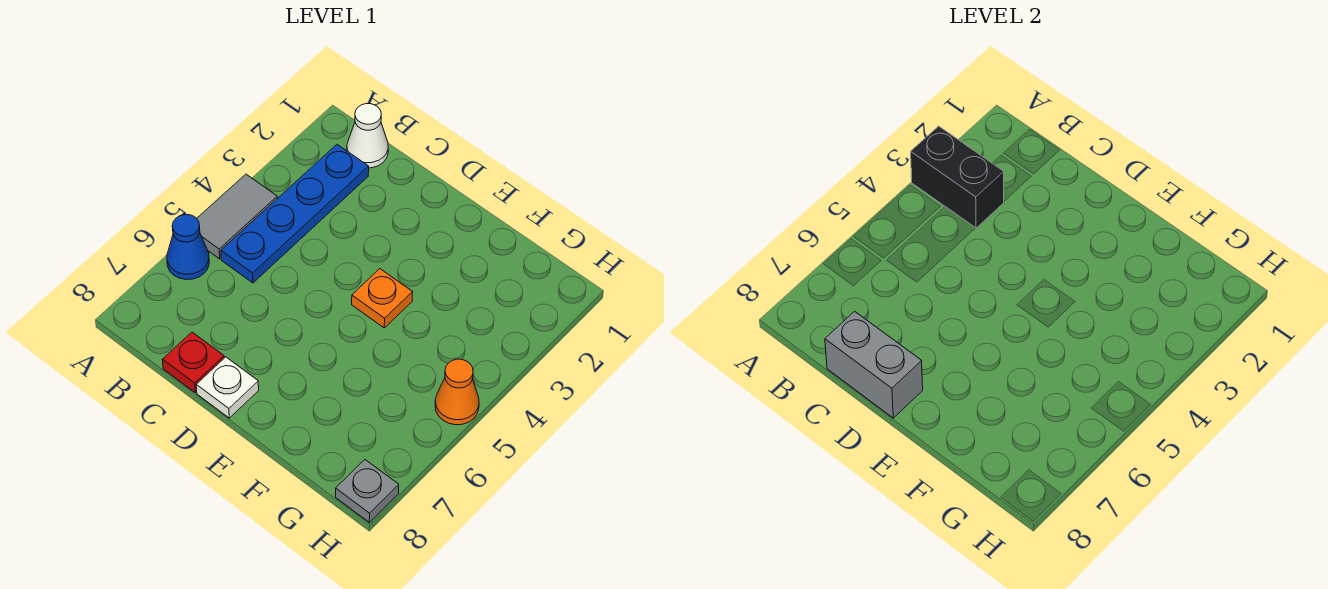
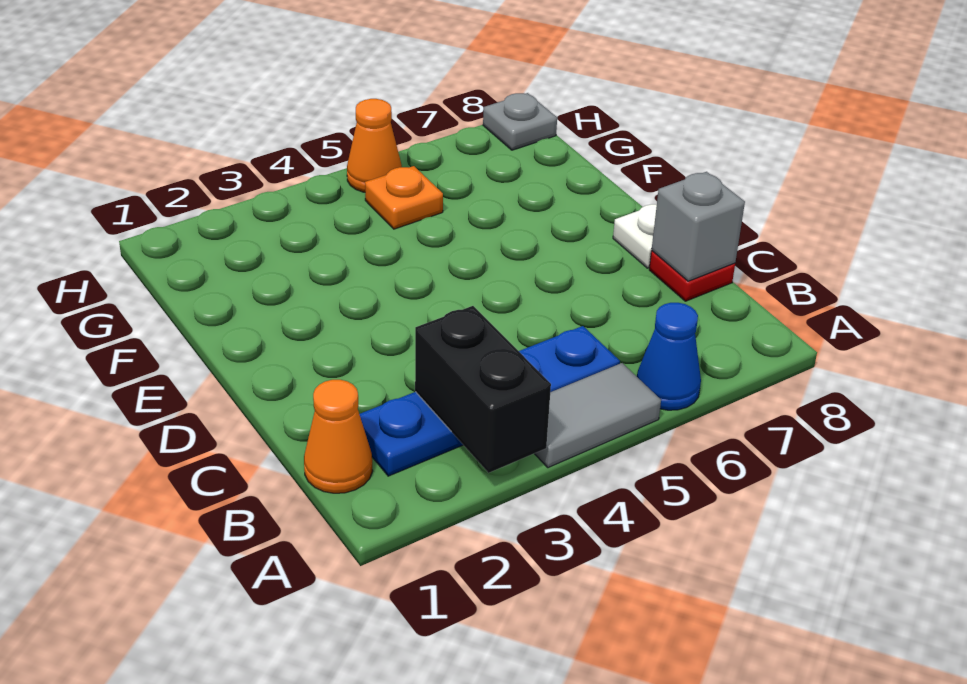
white cone B1 level 1 -> orange cone B1 level 1
grey brick C8:D8 level 2 -> grey brick C8 level 2
orange plate E4 level 1 -> orange plate G5 level 1

